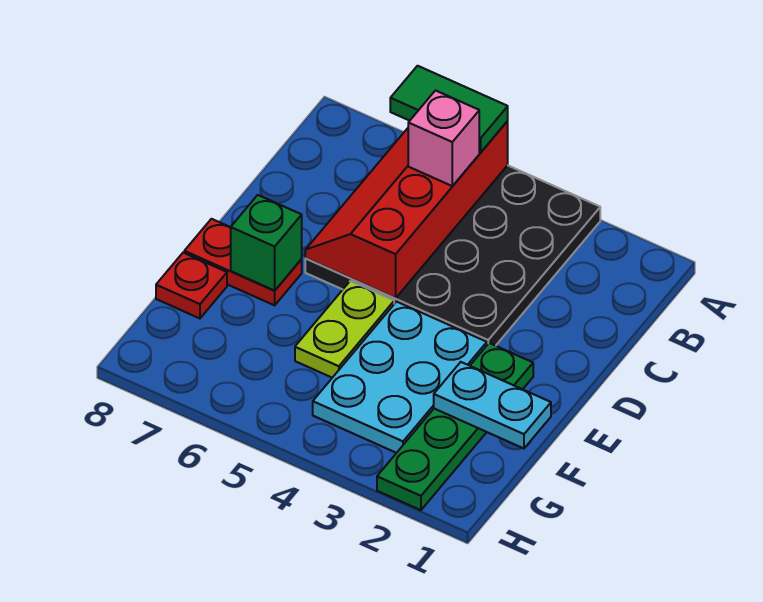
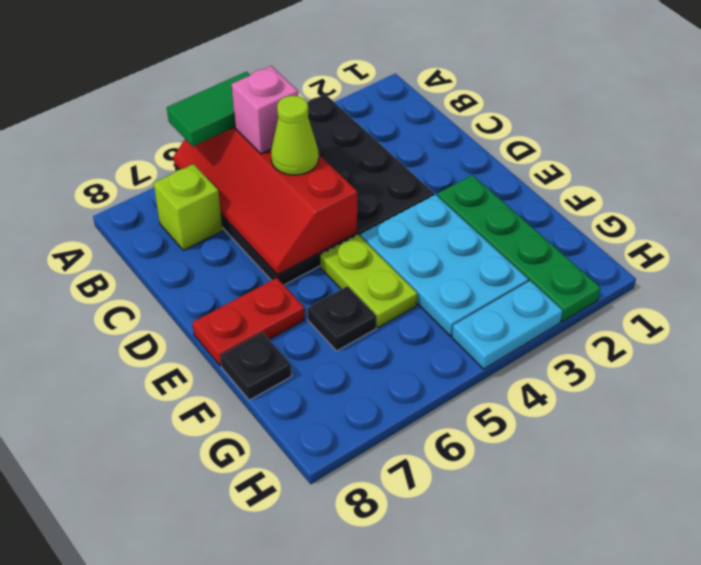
none -> lime brick B7 level 1
none -> lime cone C5 level 3
green brick E7 level 2 -> none
cyan plate F1:F2 level 2 -> cyan plate H3:H4 level 1
none -> black plate F6 level 1
red plate F8 level 1 -> black plate F8 level 1

